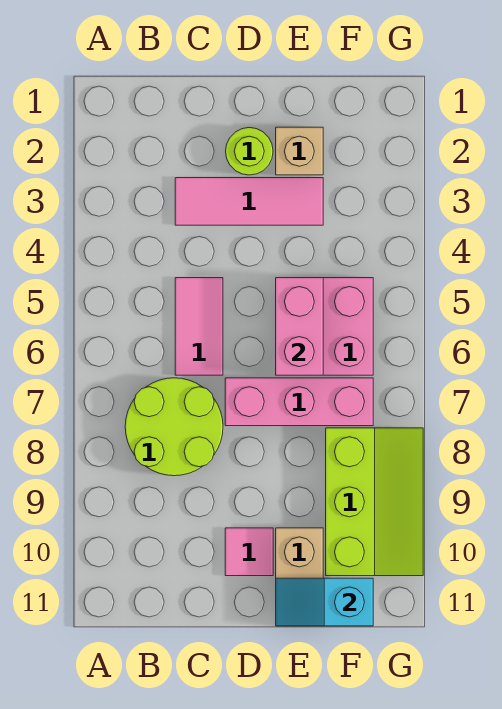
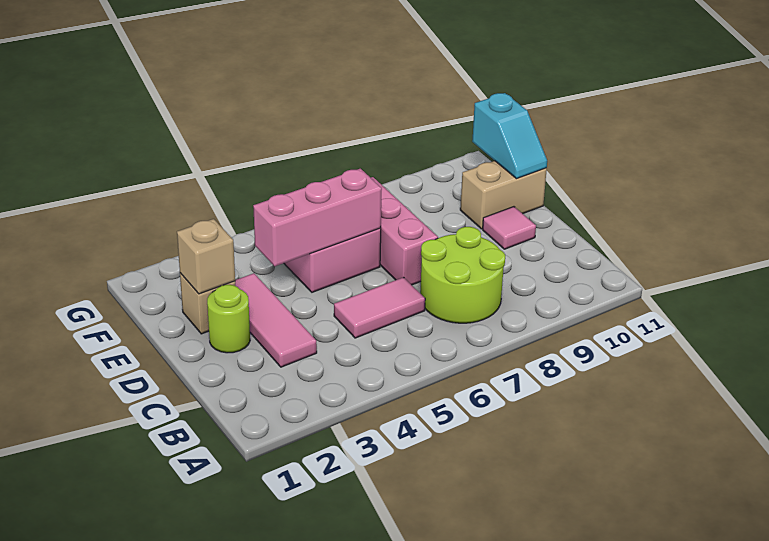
none -> tan brick E2 level 2
pink brick E5:E6 level 2 -> pink brick E4:E6 level 2
lime slope F8:G10 level 1 top F -> none

